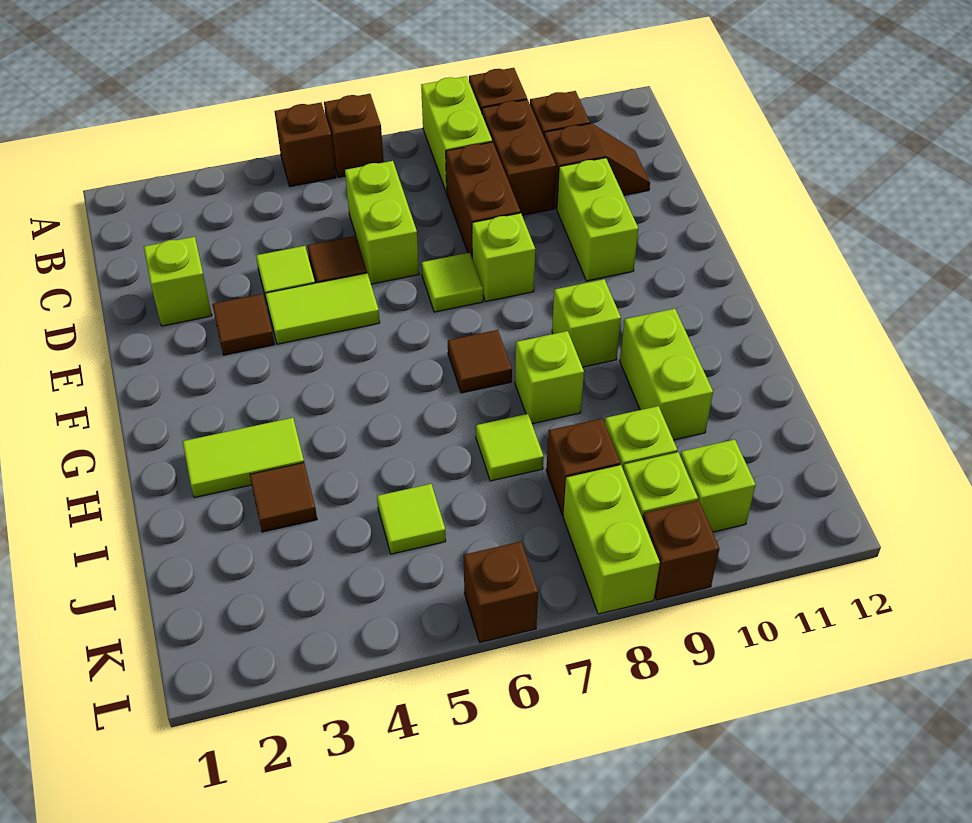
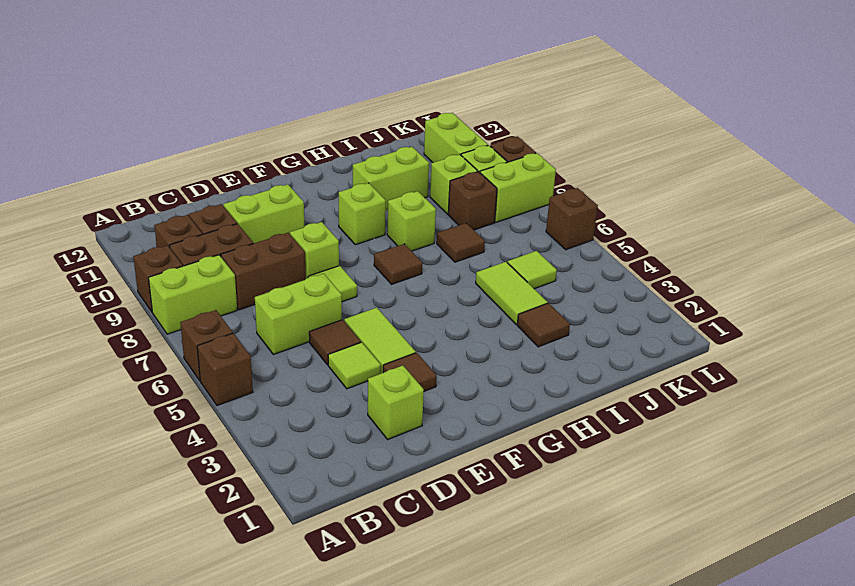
lime tile H2:H3 level 1 -> lime tile I4:I5 level 1
lime tile I7 level 1 -> brown tile I7 level 1
lime brick K10 level 1 -> lime brick K10:K11 level 1

